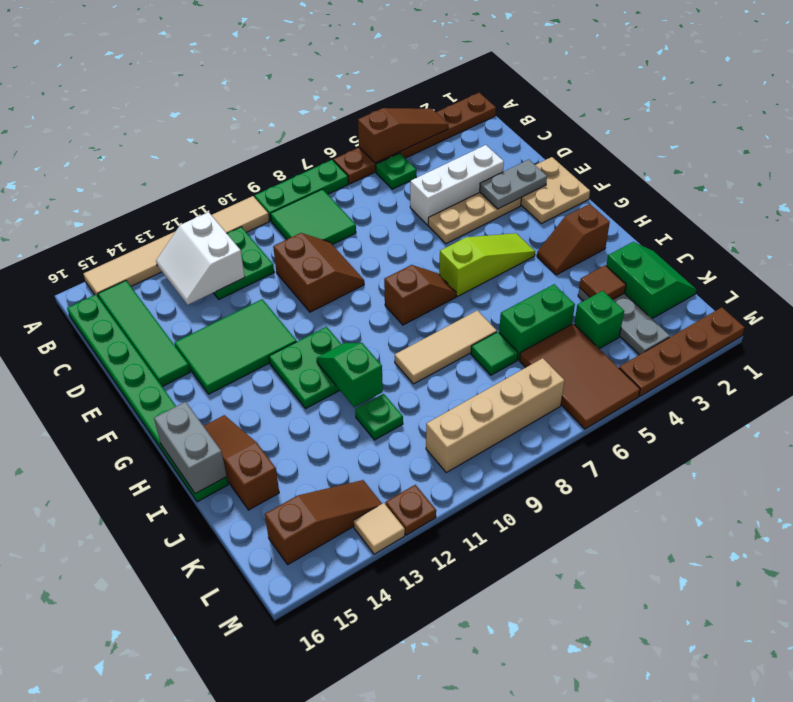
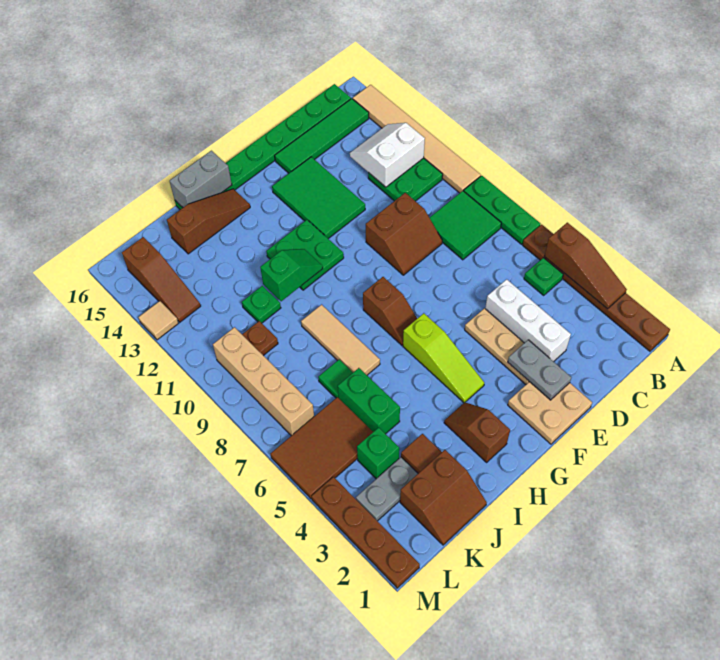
green slope J1:K2 level 1 top 2 -> brown slope J1:K2 level 1 top 2
brown plate M12 level 1 -> brown plate K10 level 1

